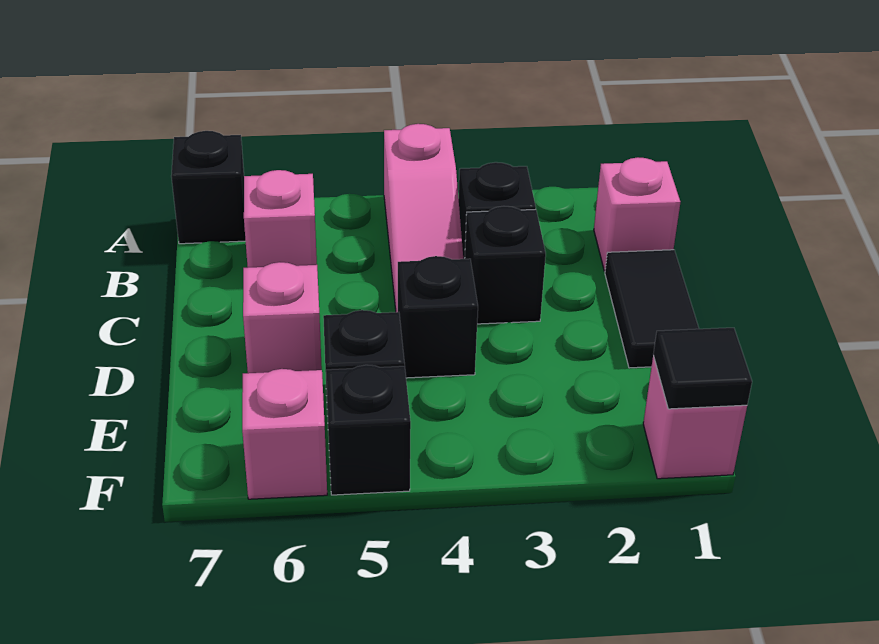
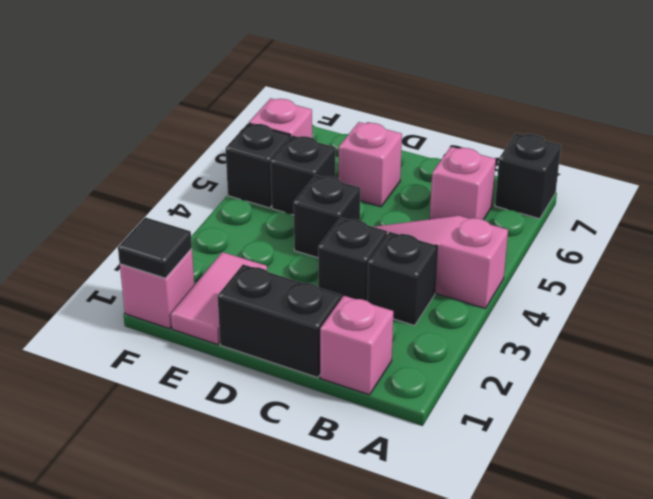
black tile C1:D1 level 1 -> black brick C1:D1 level 1
none -> pink tile E1:E2 level 1

